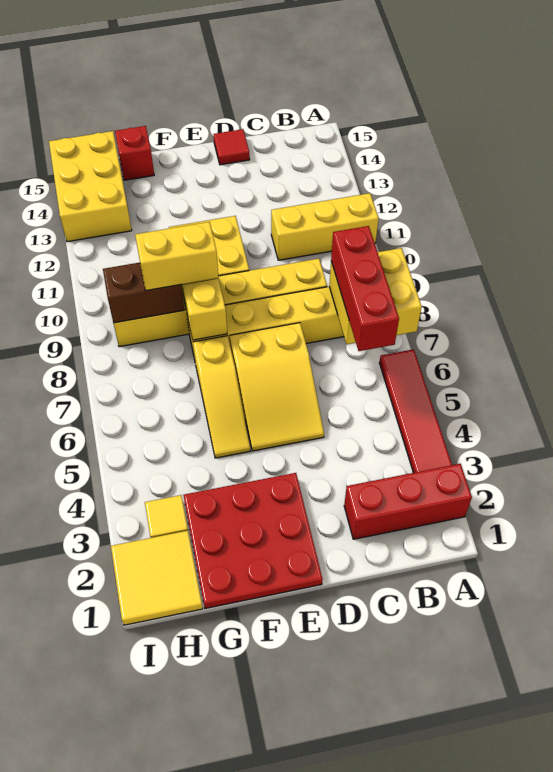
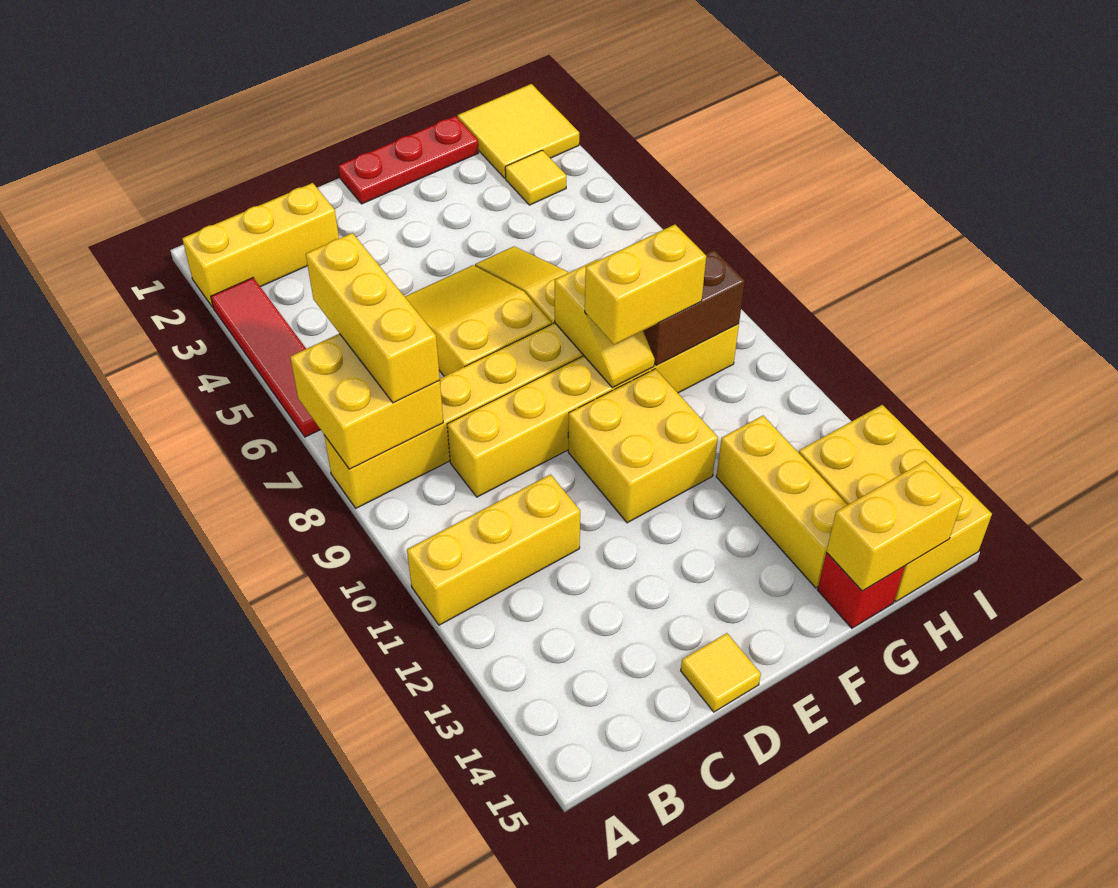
red brick A2:C2 level 1 -> yellow brick A2:C2 level 1
red brick B6:B8 level 3 -> yellow brick B6:B8 level 3
red tile D15 level 1 -> yellow tile D15 level 1
red plate E1:G3 level 1 -> red plate E1:G1 level 1
none -> yellow brick G12:G14 level 1
none -> yellow brick G15:H15 level 2

